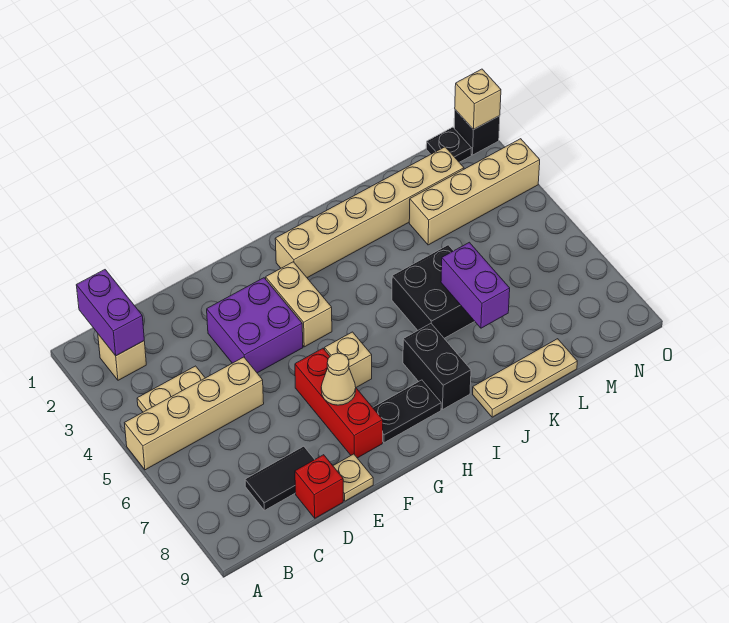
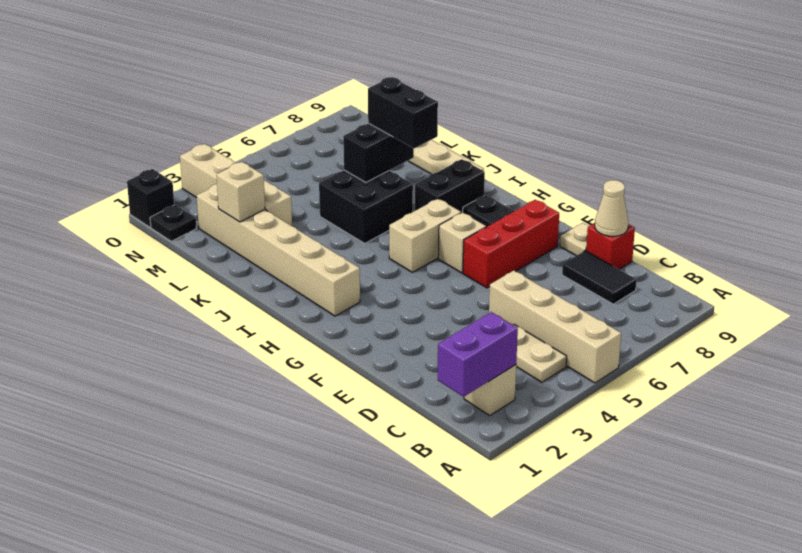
purple brick E3:F4 level 1 -> none
tan cone F7 level 2 -> tan cone D9 level 2
tan brick G3:G4 level 1 -> tan brick H5:H6 level 1
none -> black brick J7:K7 level 3
purple brick K6:K7 level 2 -> black brick K6:K7 level 2
tan brick O1 level 2 -> tan brick L2 level 2

